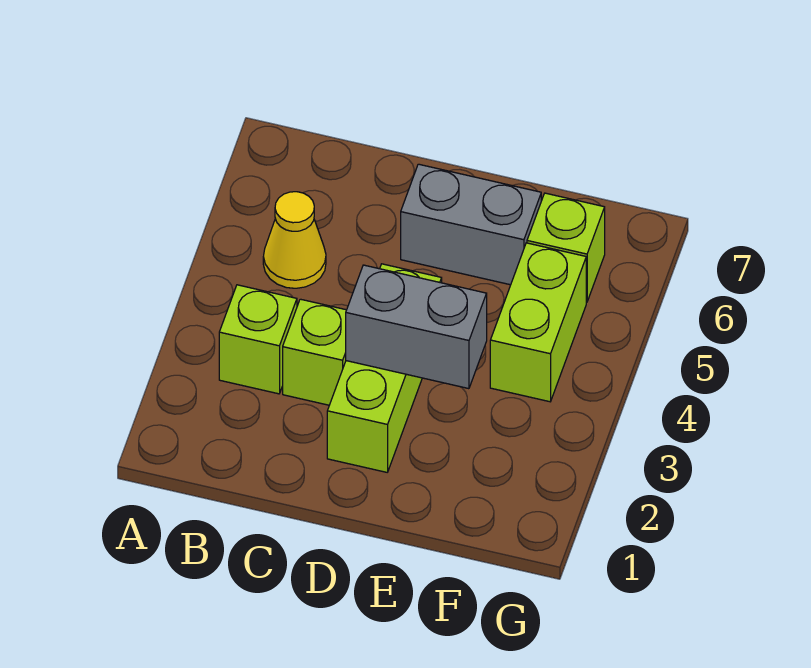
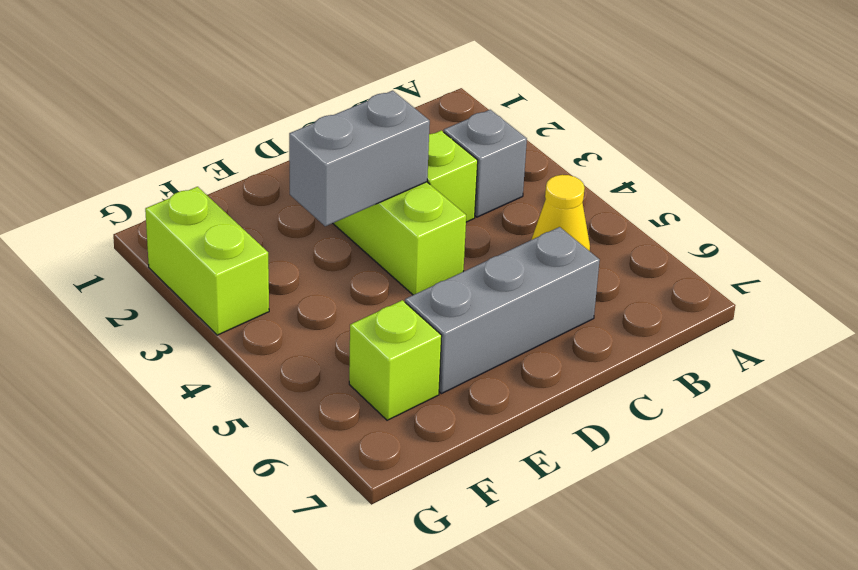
lime brick B3 level 1 -> grey brick B3 level 1
grey brick D6:E6 level 1 -> grey brick C6:E6 level 1
lime brick F4:F5 level 1 -> lime brick G2:G3 level 1

